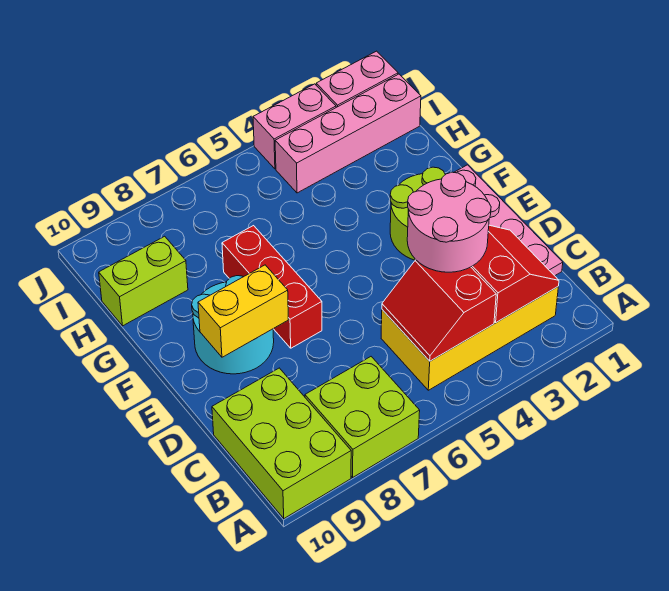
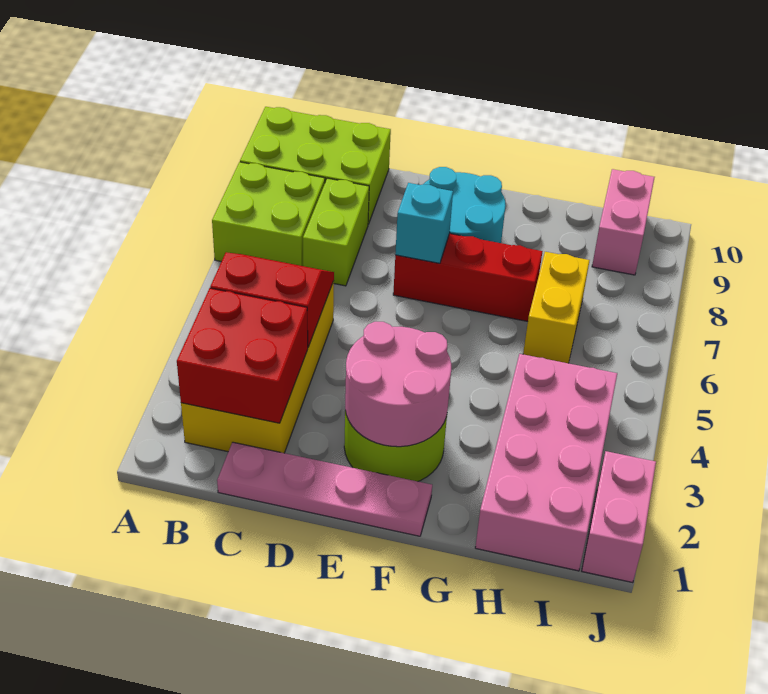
red slope B2:C3 level 2 top 3 -> red brick B2:C3 level 2
pink round brick C3:D4 level 3 -> pink round brick E2:F3 level 2
none -> cyan brick E7 level 2
yellow brick E8:E9 level 2 -> yellow brick H6:H7 level 1
lime brick H9:H10 level 1 -> lime brick C7:C8 level 1
pink brick I1:I4 level 1 -> pink brick H1:I4 level 1
pink brick J3:J4 level 1 -> pink brick I9:I10 level 1

